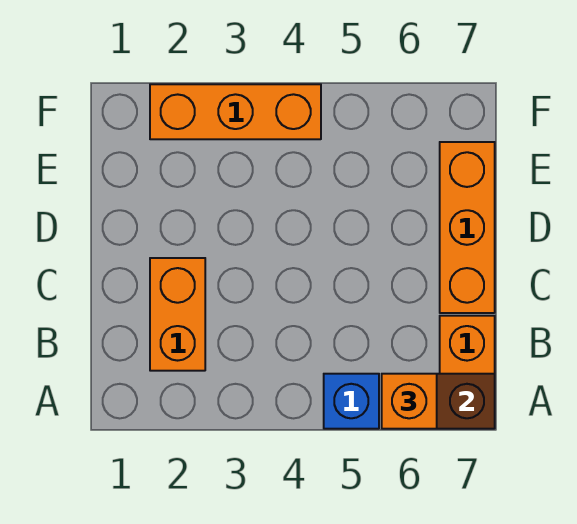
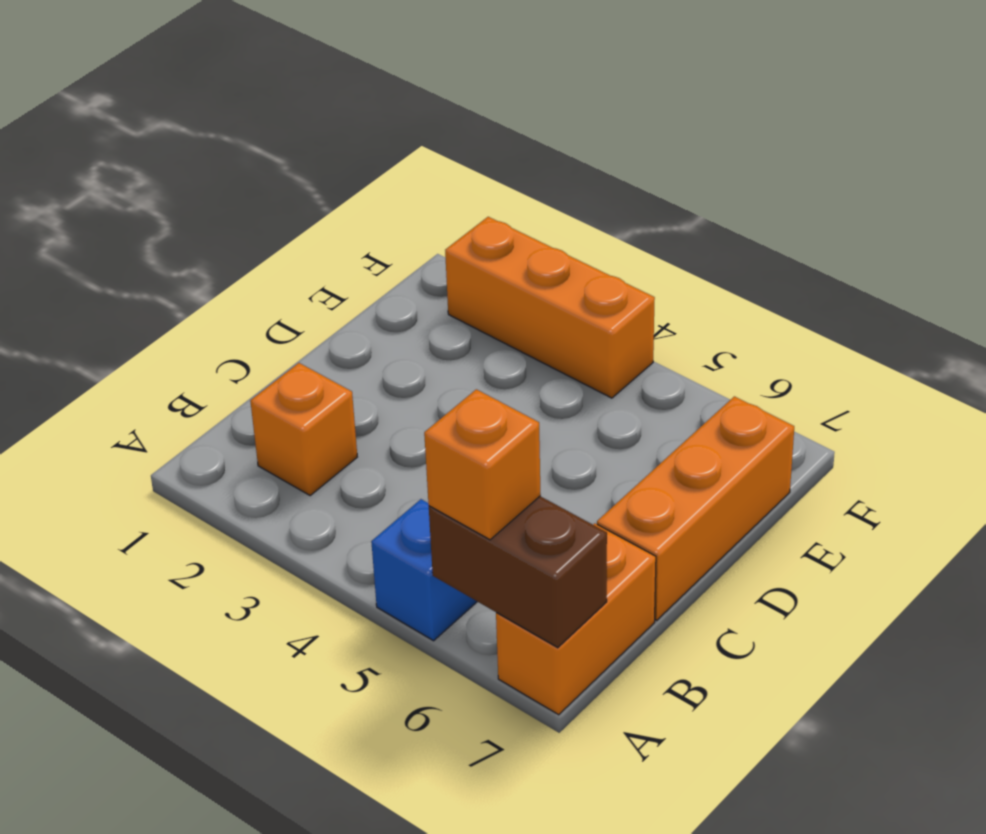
orange brick B2:C2 level 1 -> orange brick B2 level 1

